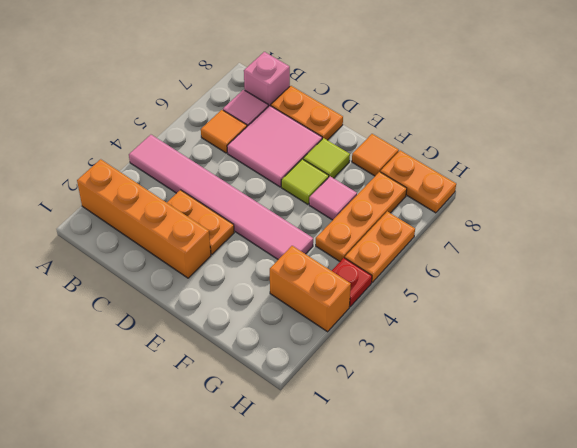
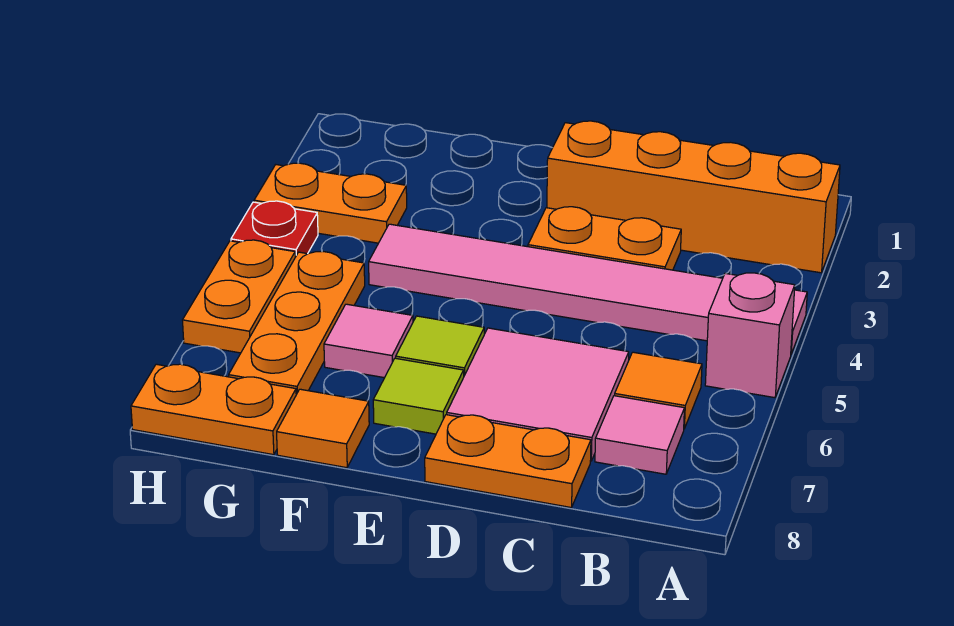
pink brick B8 level 1 -> pink brick A5 level 1
orange brick G3:H3 level 1 -> orange plate G3:H3 level 1

